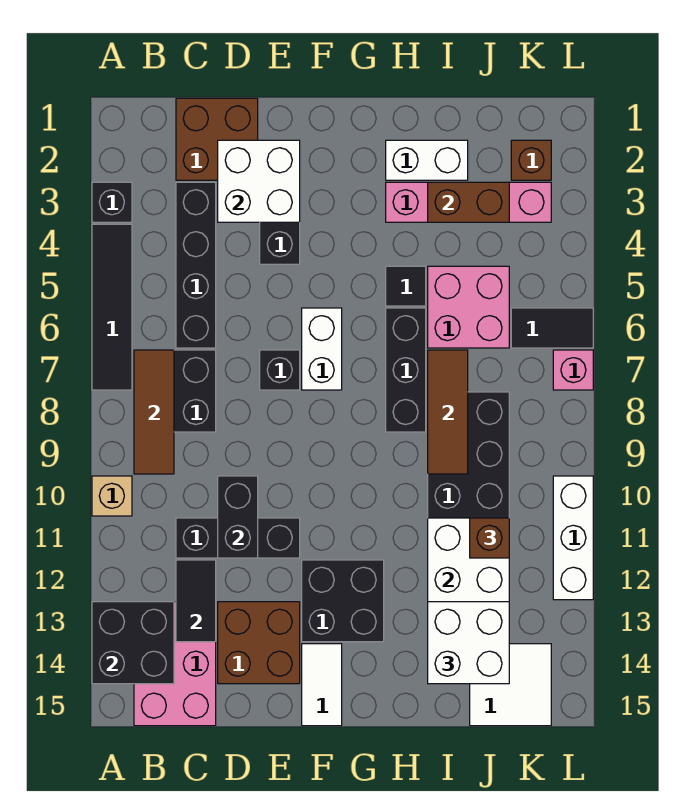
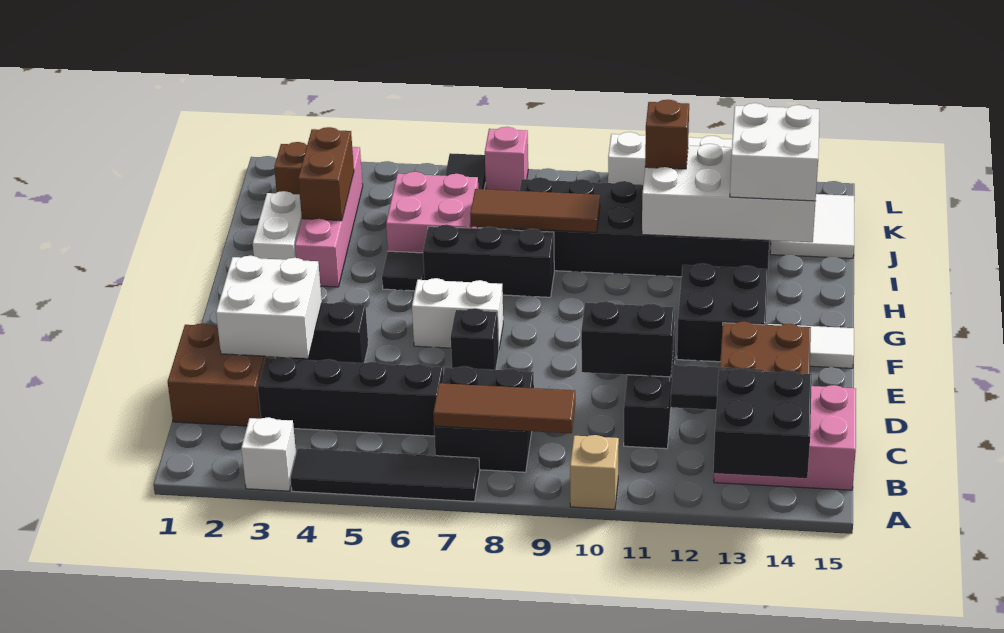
black brick A3 level 1 -> white brick A3 level 1

